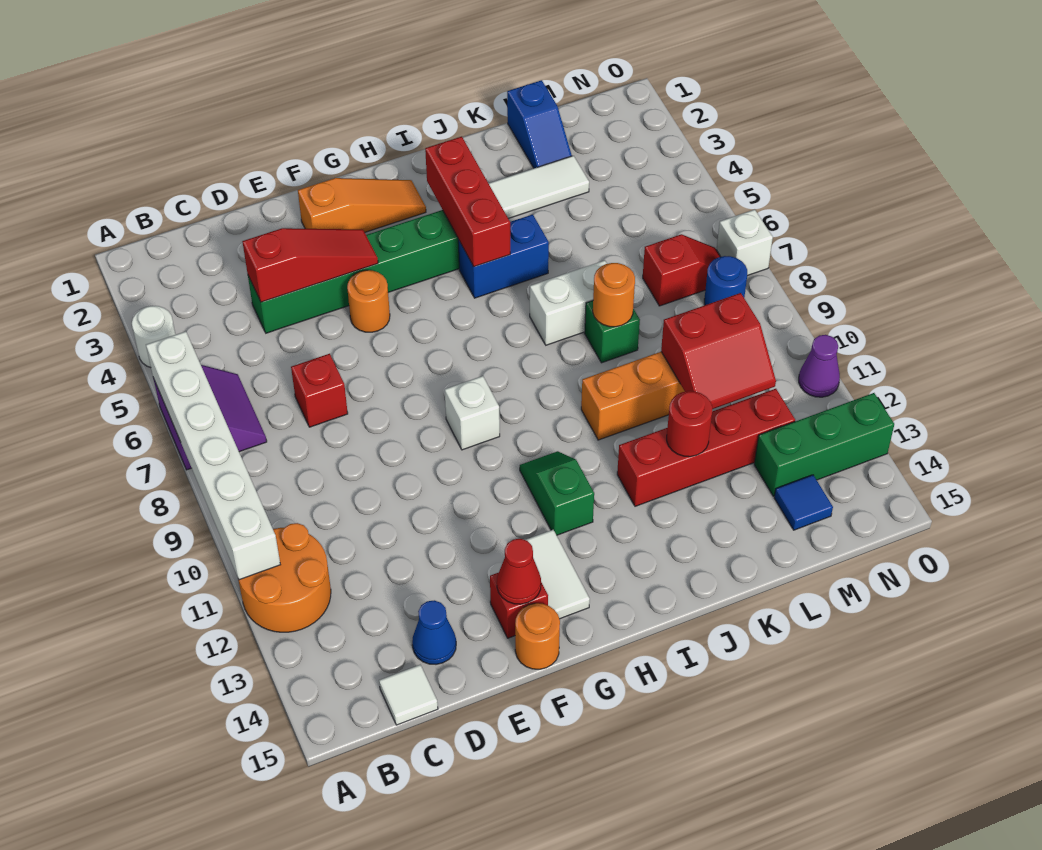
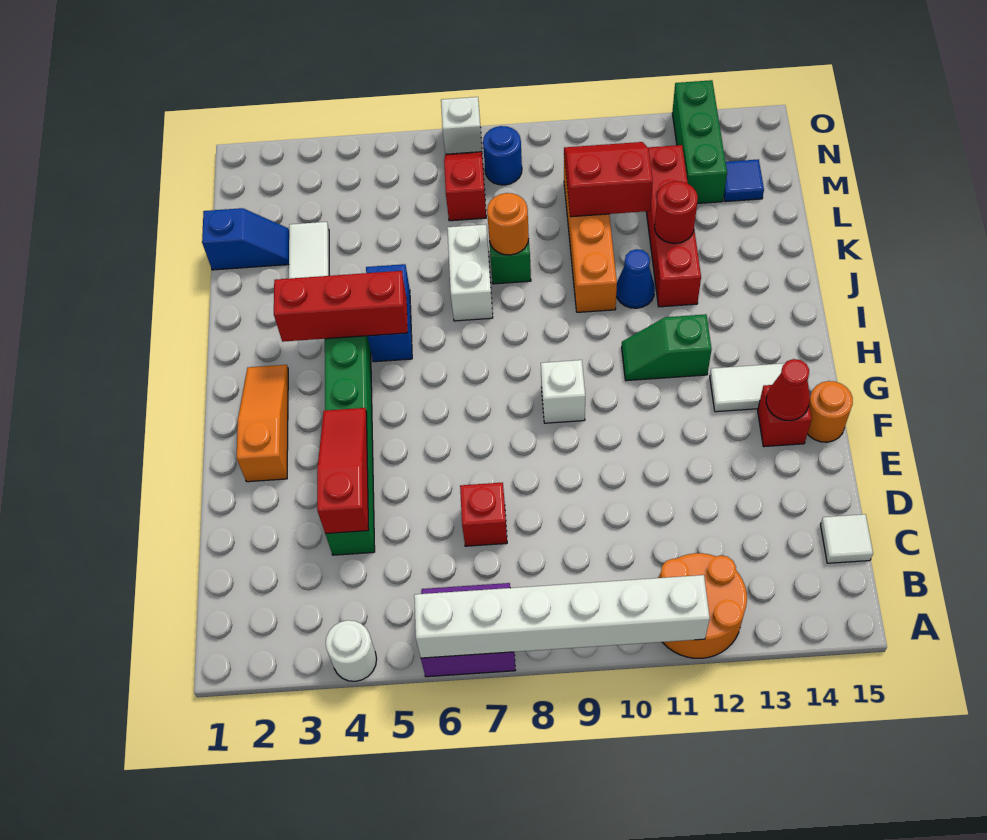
blue cone D14 level 1 -> blue cone J11 level 1
orange round brick F5 level 1 -> none
red slope L10:M11 level 2 top 10 -> red slope L10:M11 level 2 top L
purple cone O11 level 1 -> none

